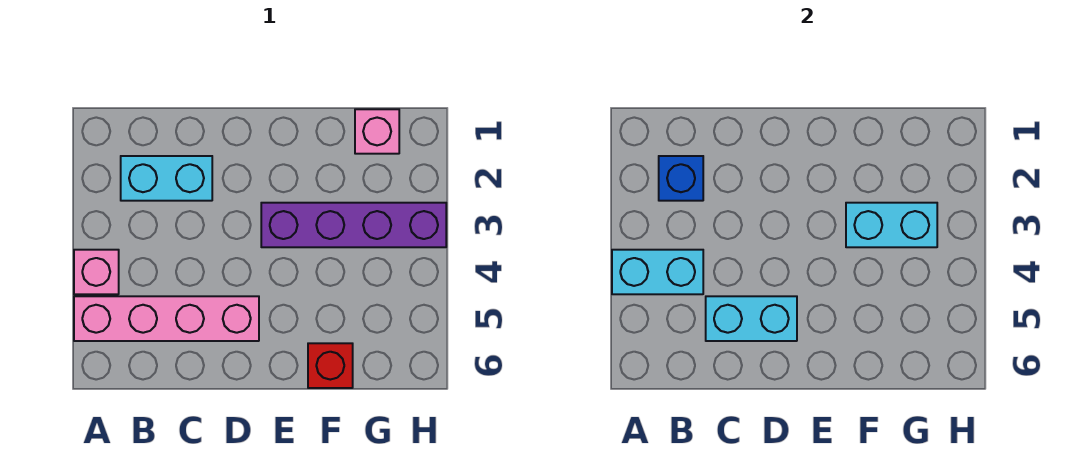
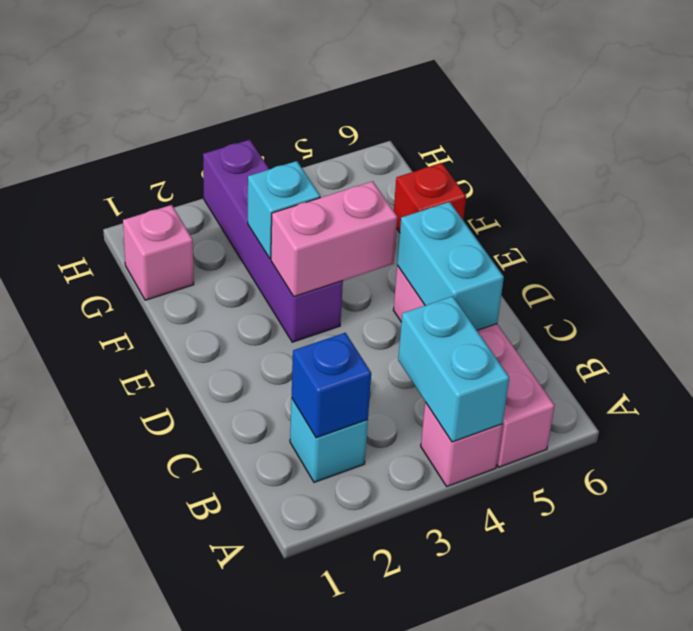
cyan brick B2:C2 level 1 -> cyan brick B2 level 1
none -> pink brick E3:E4 level 2
cyan brick F3:G3 level 2 -> cyan brick F3 level 2

